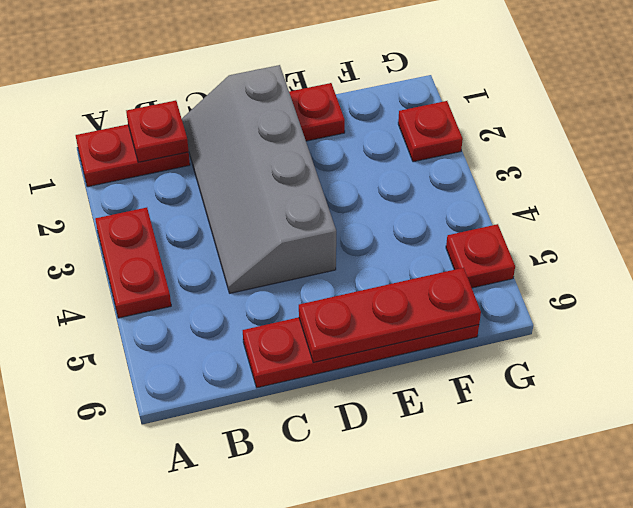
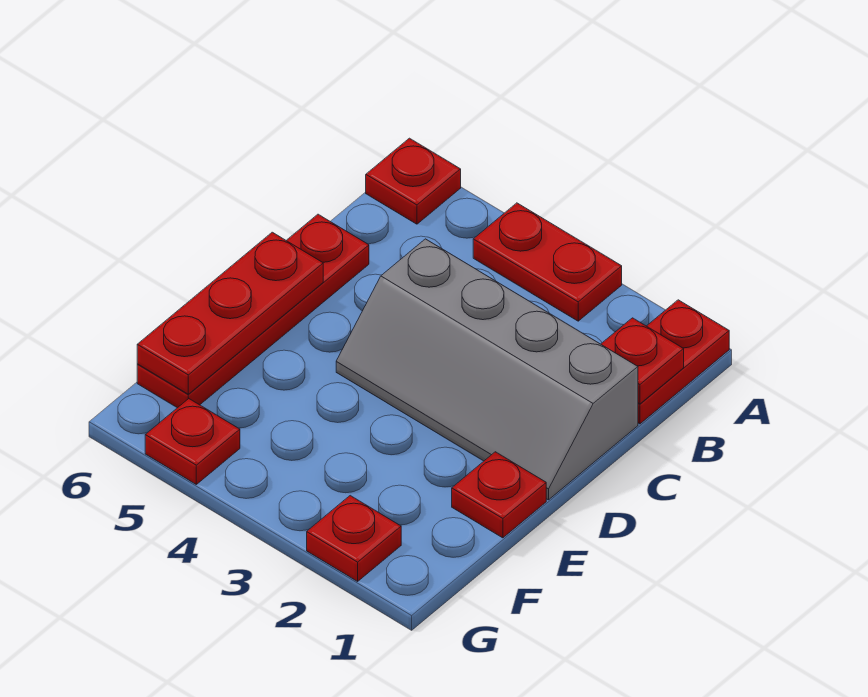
none -> red plate A6 level 1
grey slope C1:D4 level 1 top D -> grey slope C1:D4 level 1 top C

